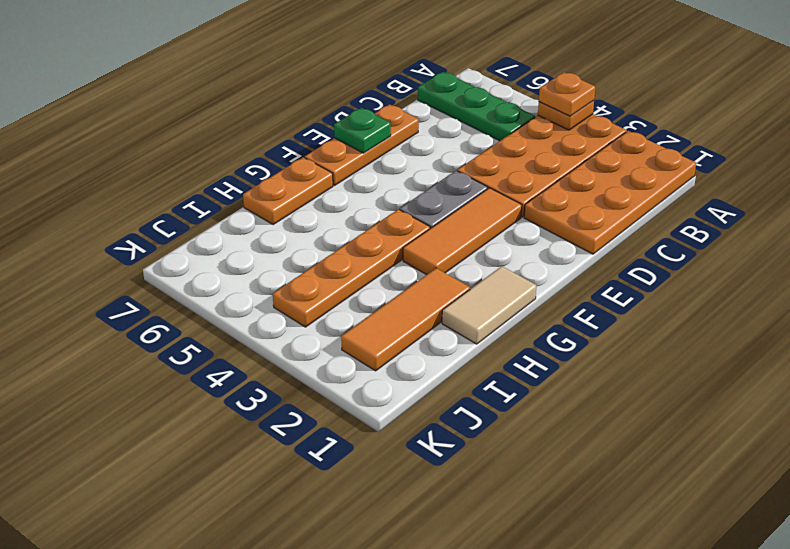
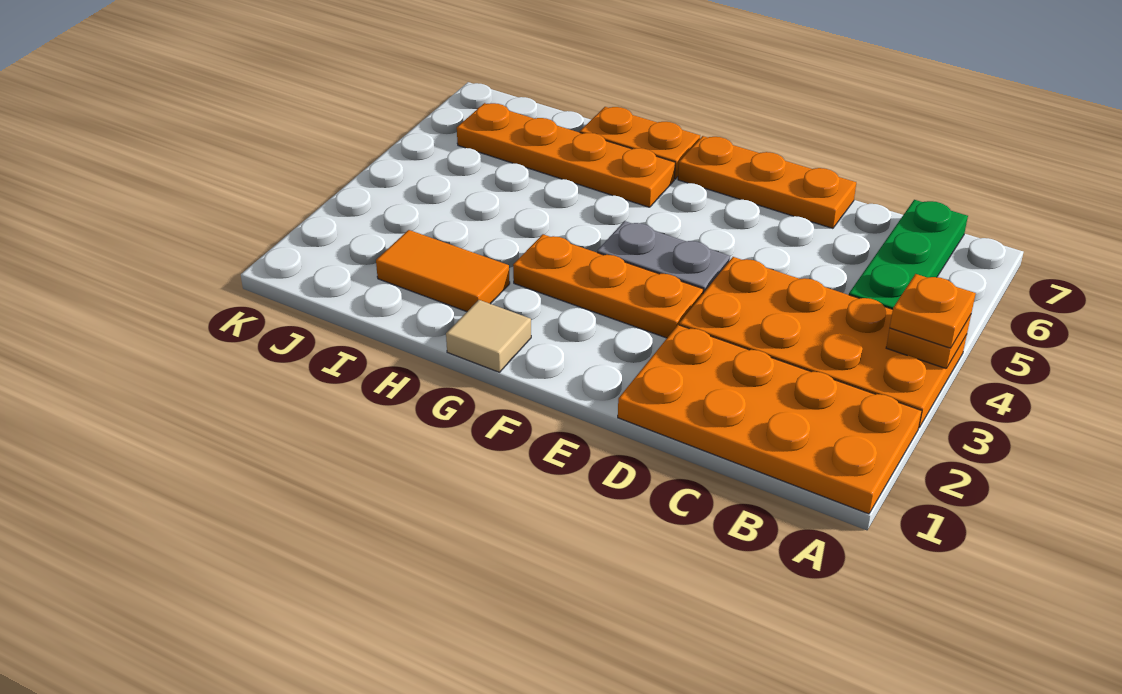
orange tile E3:G3 level 1 -> orange plate E3:G3 level 1
green plate E7 level 2 -> none
tan tile G1:H1 level 1 -> tan tile G1 level 1
orange plate G4:J4 level 1 -> orange plate G6:J6 level 1
orange tile H2:J2 level 1 -> orange tile H2:I2 level 1

